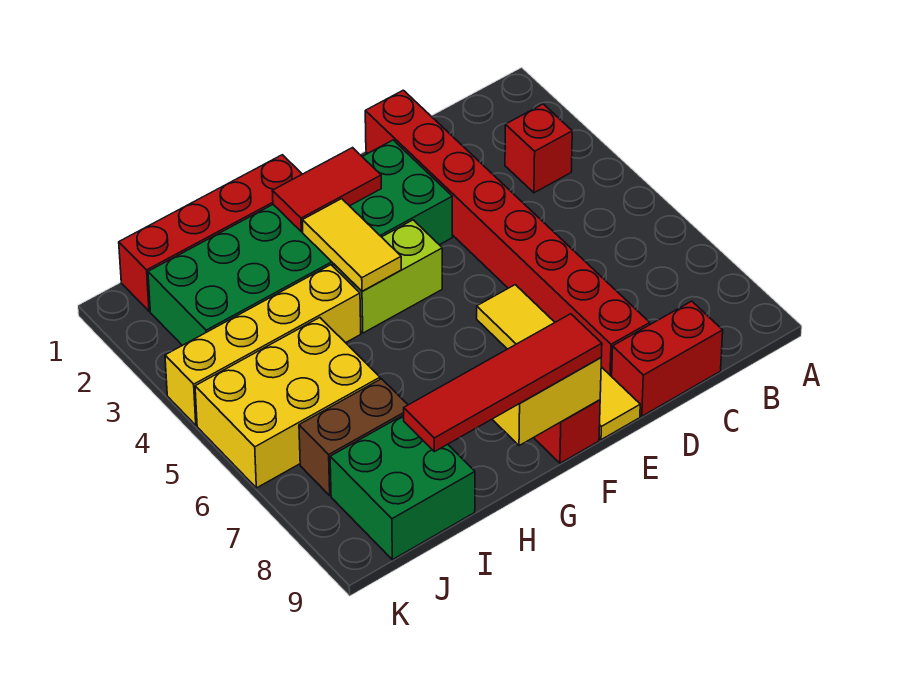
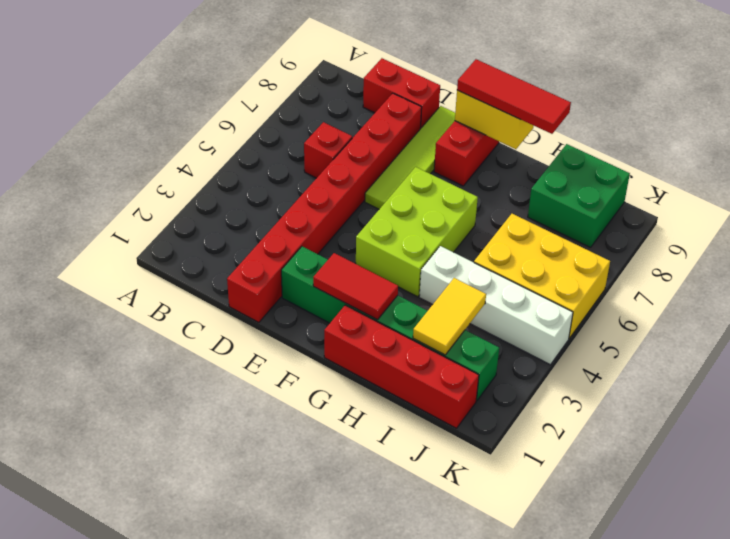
red brick B3 level 1 -> red brick C6 level 1
green brick E2:J3 level 1 -> green brick E2:J2 level 1
yellow tile E6:E9 level 1 -> lime tile E6:E9 level 1
lime brick F4:G4 level 1 -> lime brick F4:G6 level 1
red tile F9:I9 level 3 -> red tile F9:H9 level 3
yellow tile G3:G4 level 2 -> yellow tile I2:I3 level 2
yellow brick H4:K4 level 1 -> white brick H4:K4 level 1
brown brick I7:J7 level 1 -> none

